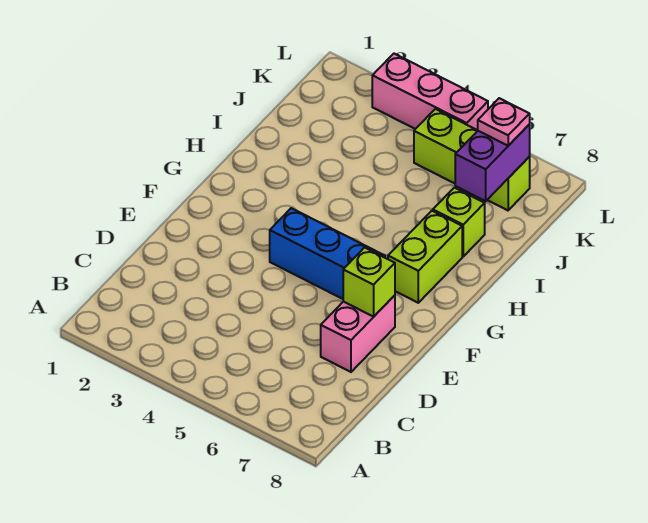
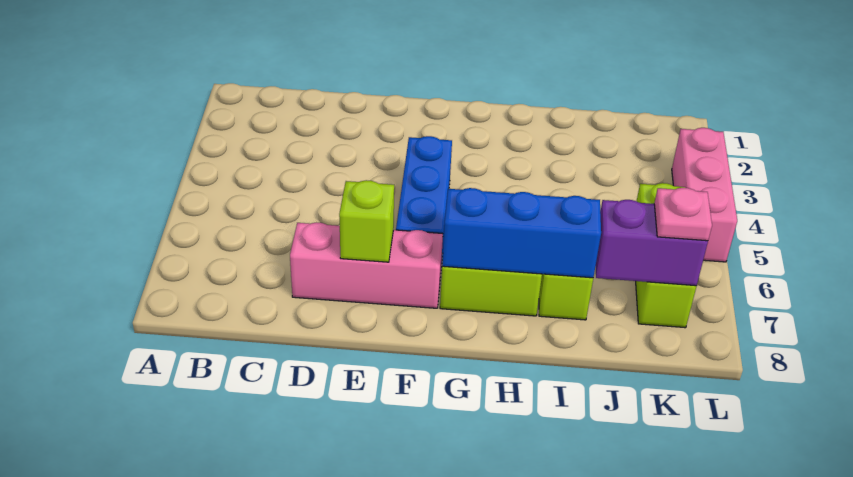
pink brick D7:E7 level 1 -> pink brick D7:F7 level 1
none -> blue brick G7:I7 level 2

